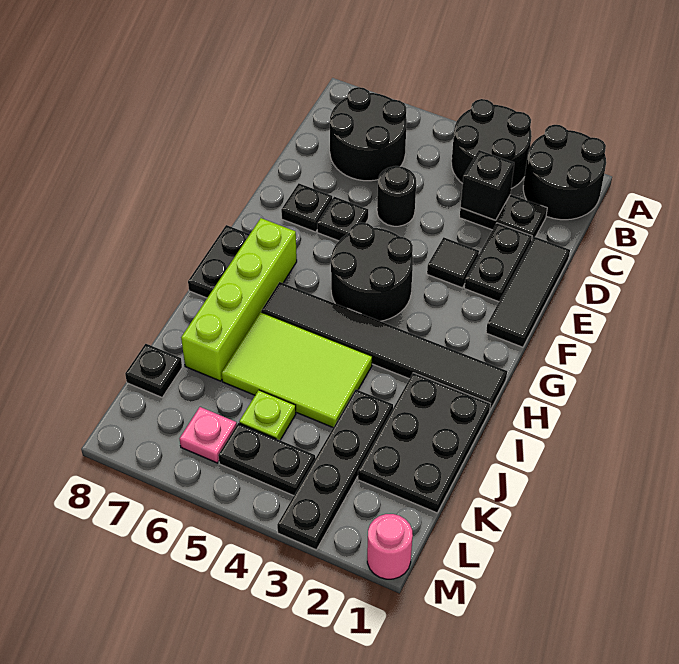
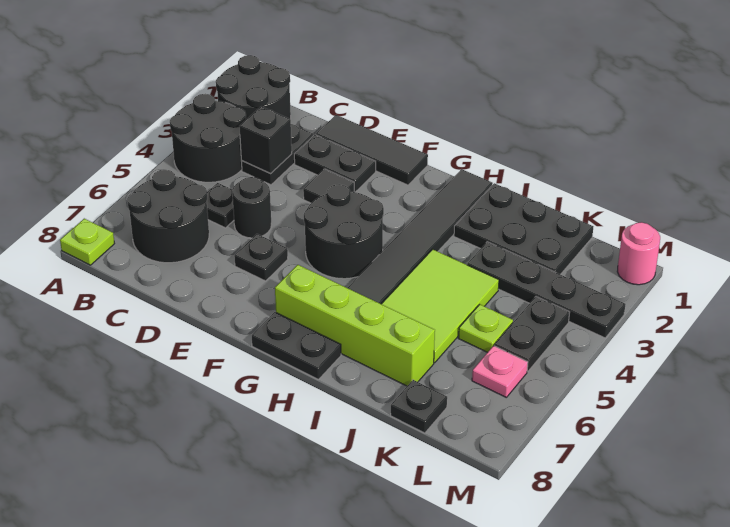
none -> lime plate A8 level 1
black plate E7 level 1 -> black plate C5 level 1

